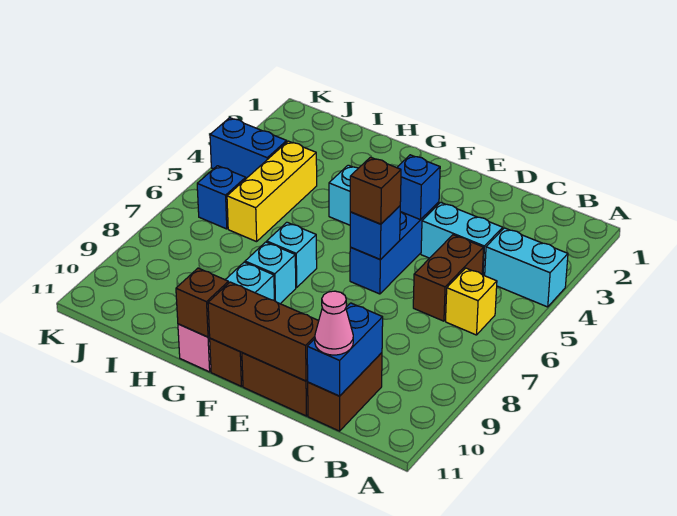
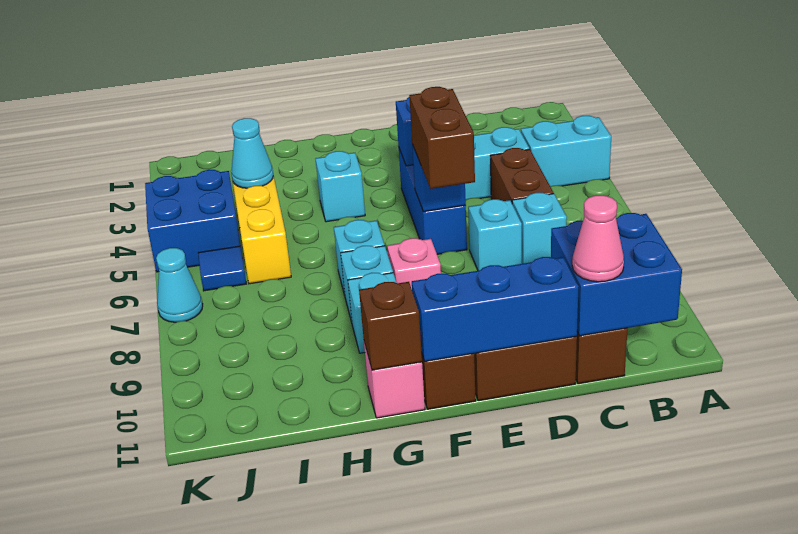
yellow brick B6 level 1 -> none
none -> cyan brick C7 level 1
blue brick C10:C11 level 2 -> blue brick B10:C11 level 2
none -> cyan brick D7 level 1
brown brick D11:F11 level 2 -> blue brick D11:F11 level 2
brown brick E6 level 3 -> brown brick E6:E7 level 3
none -> pink brick F8 level 1
none -> cyan cone I4 level 2
blue brick J4:K4 level 1 -> blue brick J4:K5 level 1
blue brick J6 level 1 -> blue tile J6 level 1
none -> cyan cone K7 level 1

